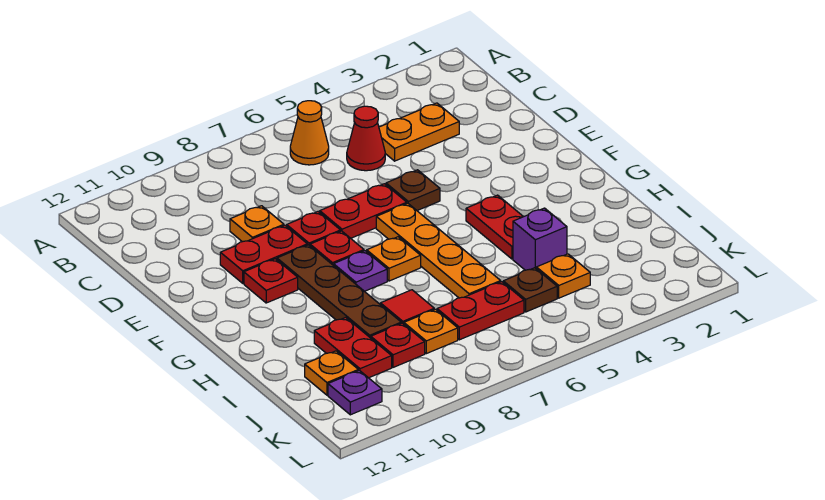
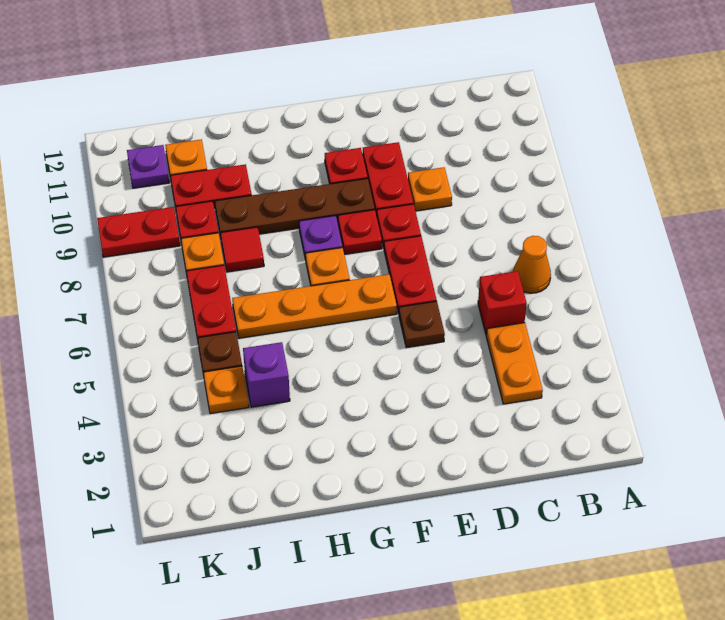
red cone C5 level 1 -> red brick C5 level 1
red plate G4:H4 level 1 -> red plate K9:L9 level 1

